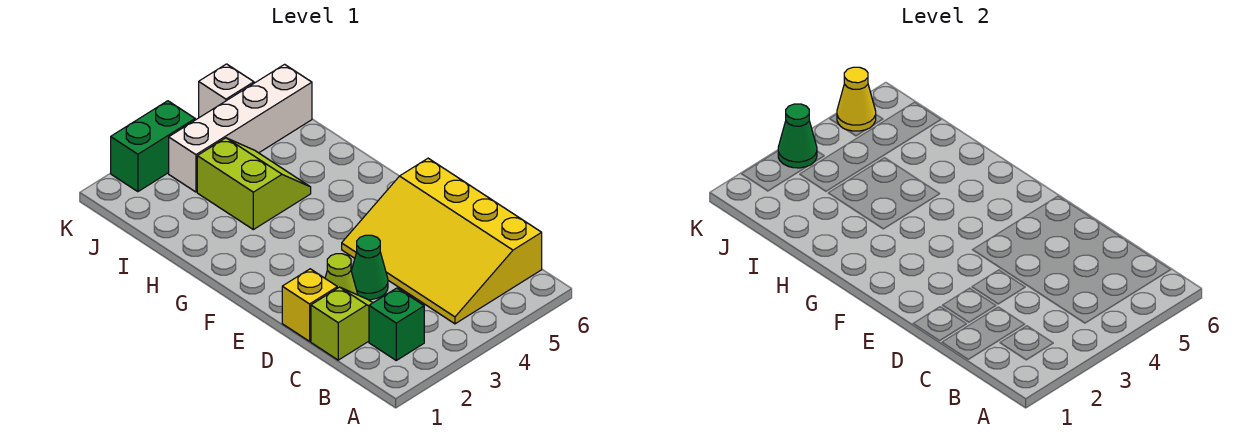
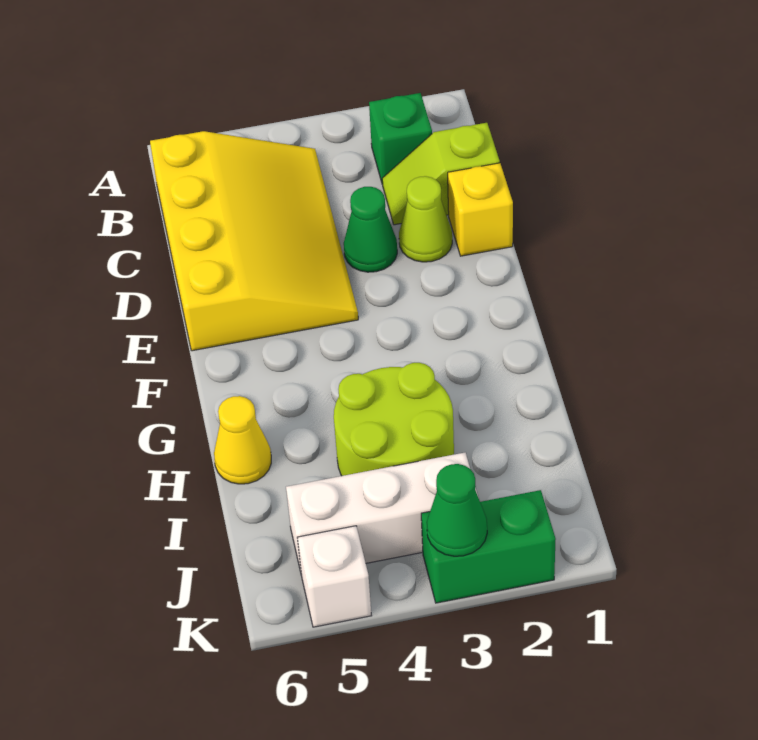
lime slope H3:I4 level 1 top 3 -> lime round brick H3:I4 level 1
white brick J3:J6 level 1 -> white brick J3:J5 level 1
yellow cone K5 level 2 -> yellow cone H6 level 1

